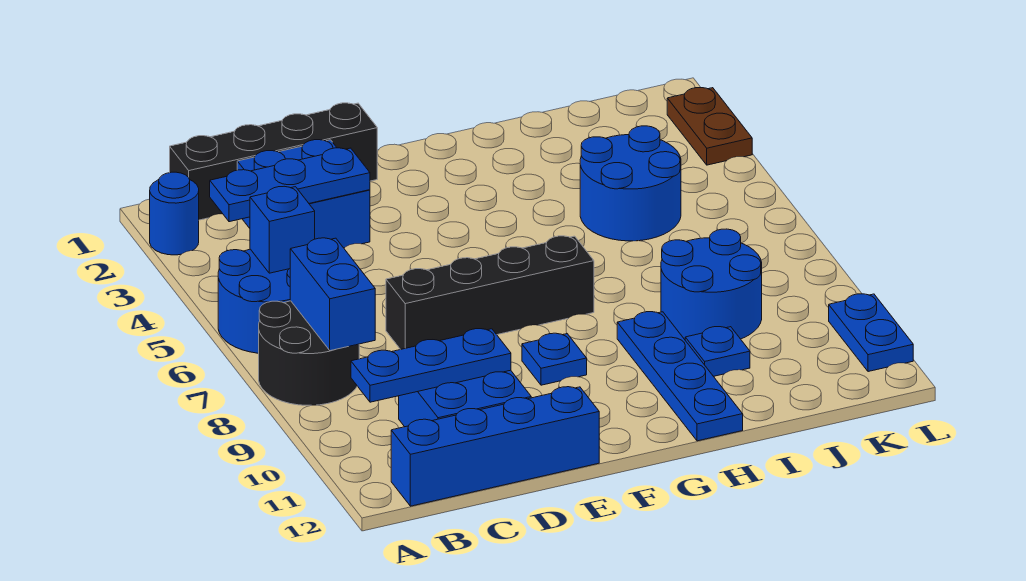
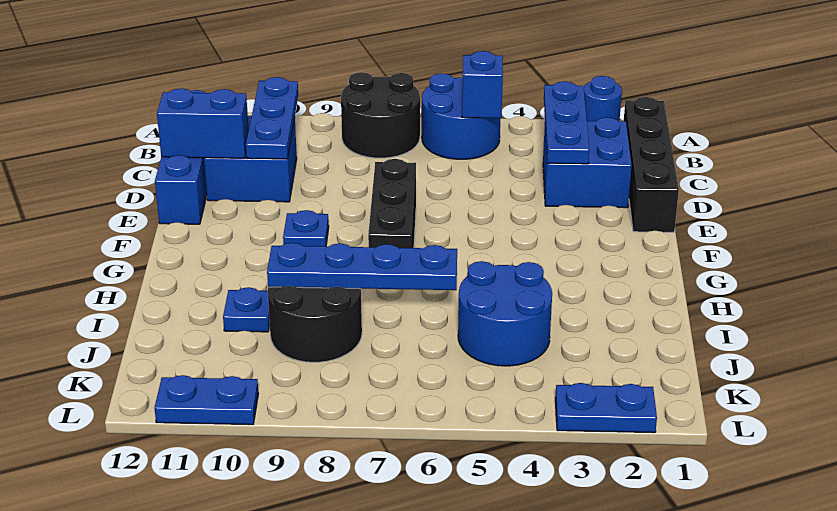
blue brick B7:B8 level 2 -> blue brick D11:D12 level 2
black brick D7:G7 level 1 -> black brick E7:G7 level 1
blue plate H9:H12 level 1 -> blue plate I6:I9 level 2
blue round brick I8:J9 level 1 -> black round brick I8:J9 level 1
brown plate L2:L3 level 1 -> blue plate L2:L3 level 1

